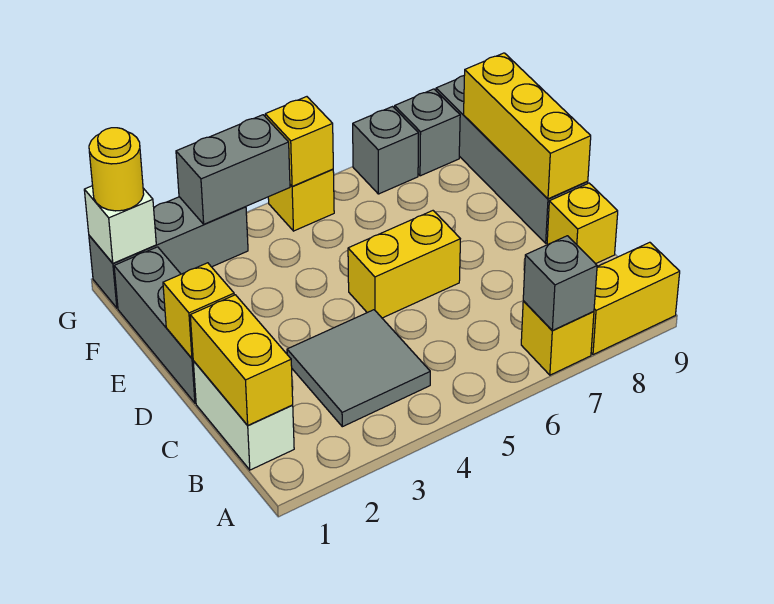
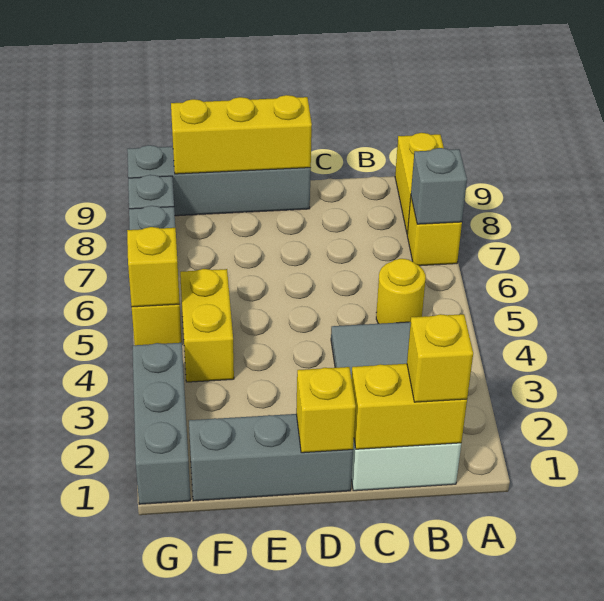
yellow brick C9 level 1 -> yellow brick B1 level 3
yellow brick D5:D6 level 1 -> yellow brick F4:F5 level 1
white brick G1 level 2 -> none
yellow round brick G1 level 3 -> yellow round brick B5 level 1
grey brick G3:G4 level 2 -> none

